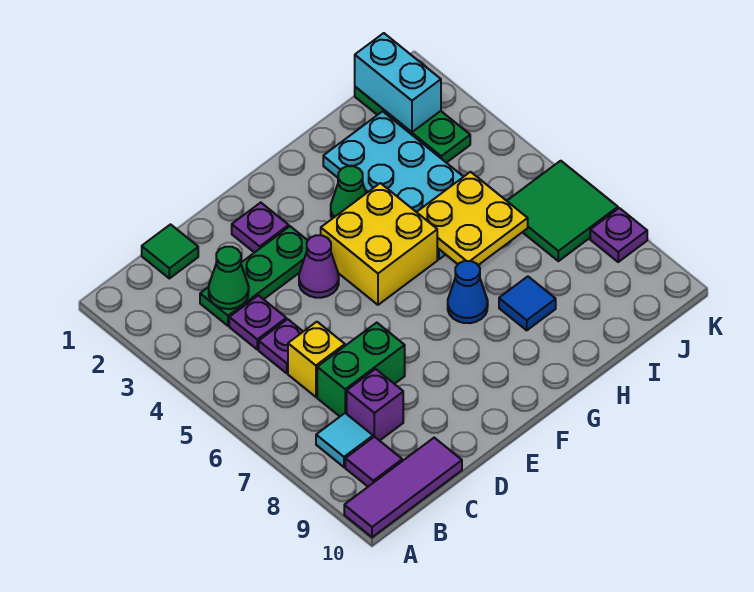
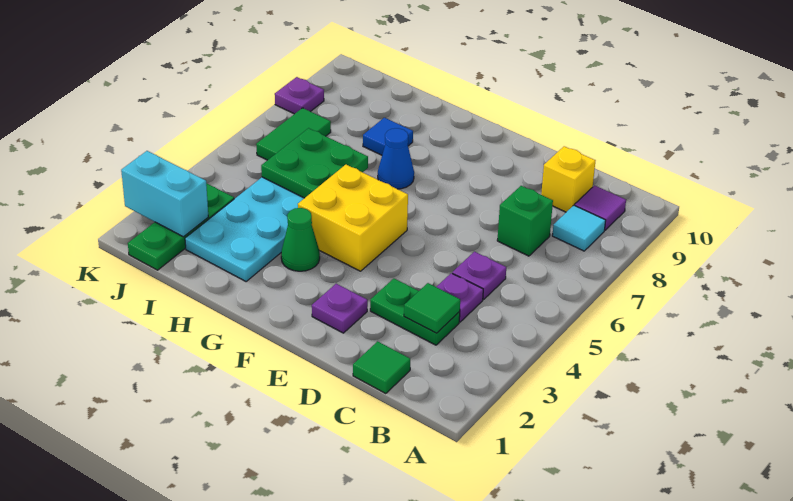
purple tile A10:C10 level 1 -> none
green plate C3:E3 level 1 -> green plate C3:D3 level 1
green cone C3 level 2 -> green tile C3 level 2
yellow brick C6 level 1 -> yellow brick C9 level 1
green brick C7:D7 level 1 -> green brick C7 level 1
purple brick C8 level 1 -> none
purple cone E4 level 1 -> none
yellow plate H5:I6 level 2 -> green plate H5:I6 level 2
cyan brick J1:J2 level 2 -> cyan brick J2:K2 level 2
green tile J6:K7 level 1 -> green tile J6:J7 level 1

